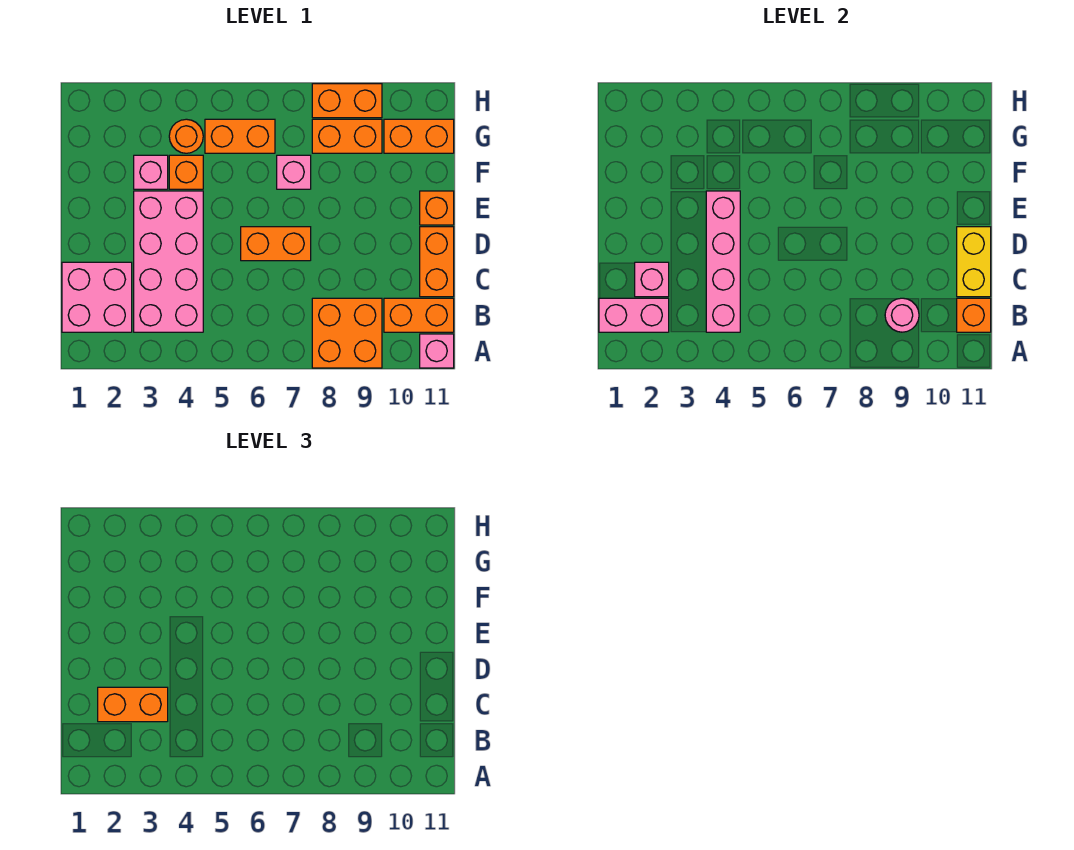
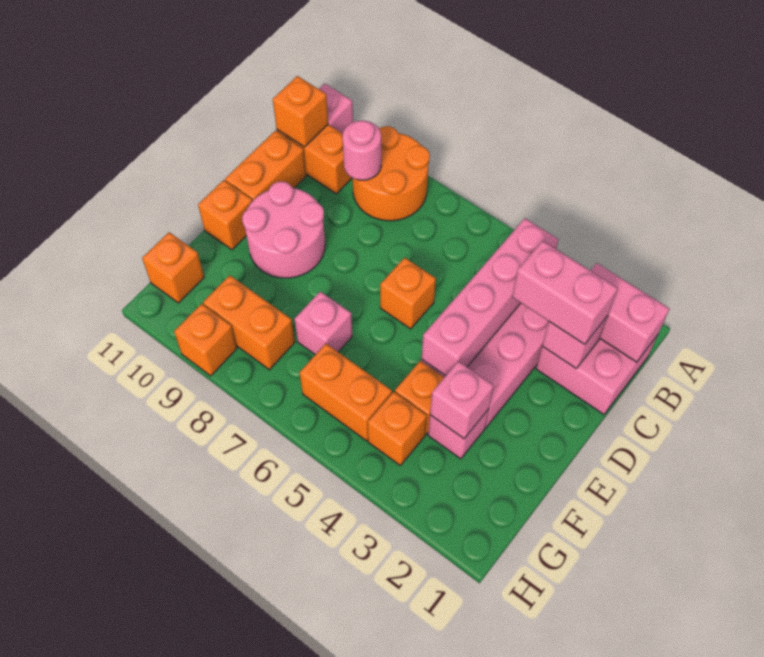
orange brick A8:B9 level 1 -> orange round brick A8:B9 level 1
orange brick C2:C3 level 3 -> pink brick C2:C3 level 3
yellow brick C11:D11 level 2 -> none
orange brick D6:D7 level 1 -> orange brick D6 level 1
none -> pink round brick D9:E10 level 1
none -> pink brick F3 level 2
orange round brick G4 level 1 -> orange brick G4 level 1
orange brick G10:G11 level 1 -> orange brick G11 level 1
orange brick H8:H9 level 1 -> orange brick H9 level 1

